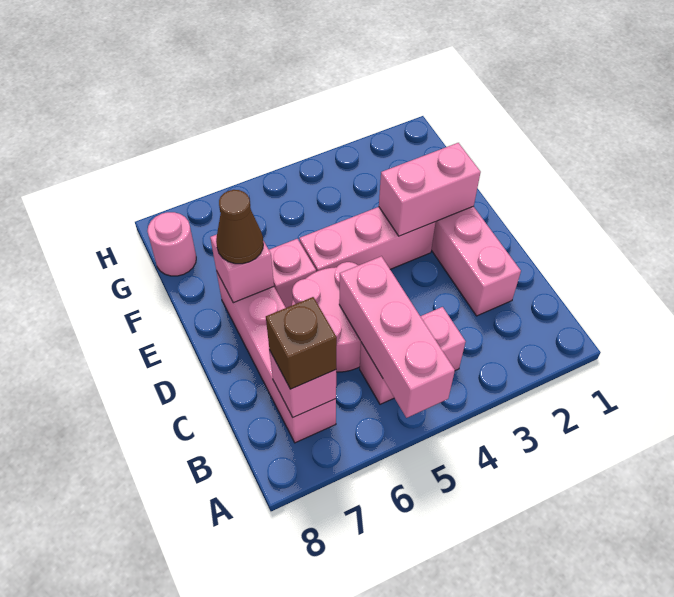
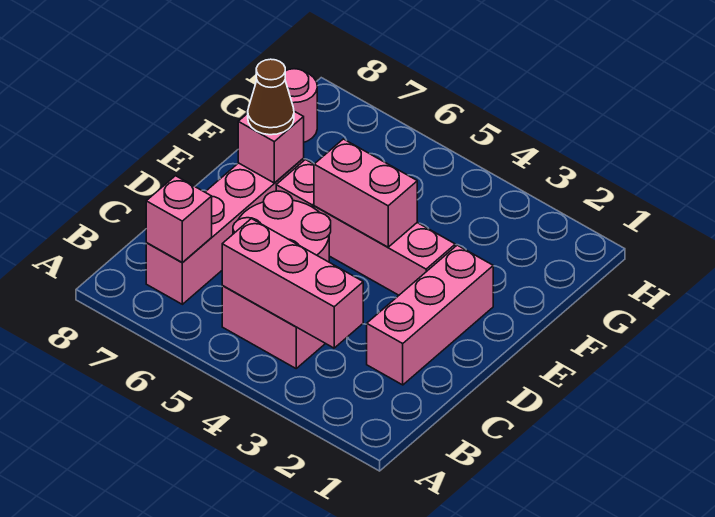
pink brick A5:C5 level 2 -> pink brick B3:B5 level 2
brown brick B7 level 3 -> none
pink brick E2:E3 level 2 -> pink brick E4:E5 level 2

